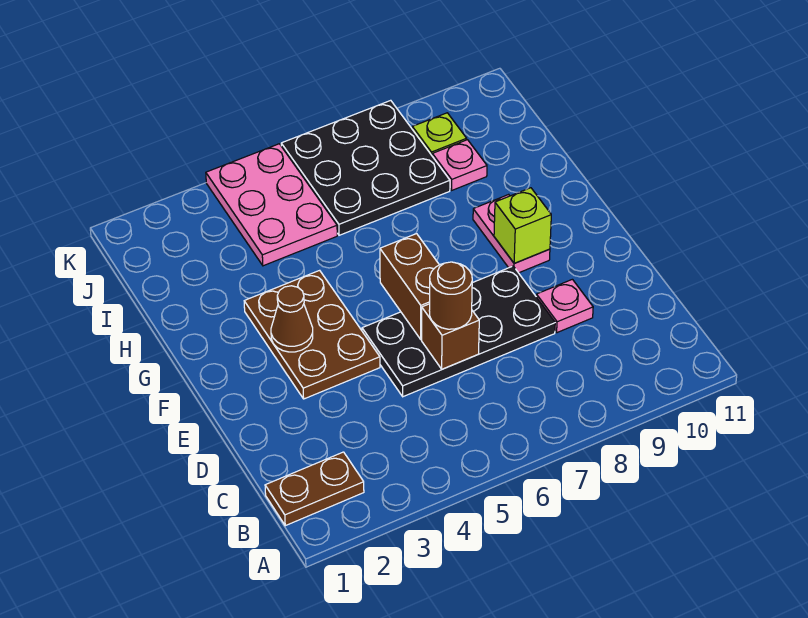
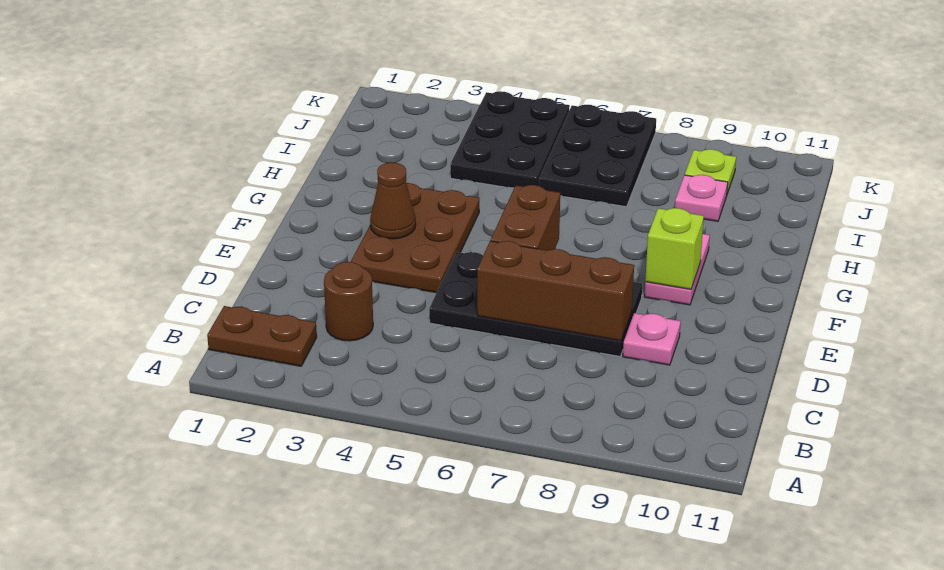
brown brick D6 level 2 -> brown brick D6:D8 level 2
brown round brick D6 level 3 -> brown round brick C3 level 1
pink plate I4:K5 level 1 -> black plate I4:K5 level 1
black plate I6:K8 level 1 -> black plate I6:K7 level 1

